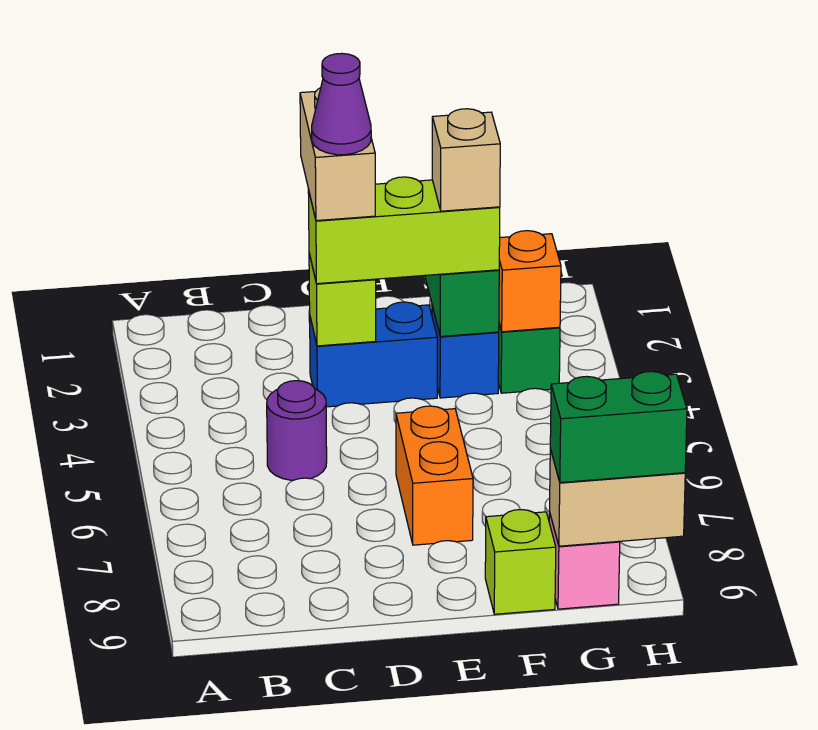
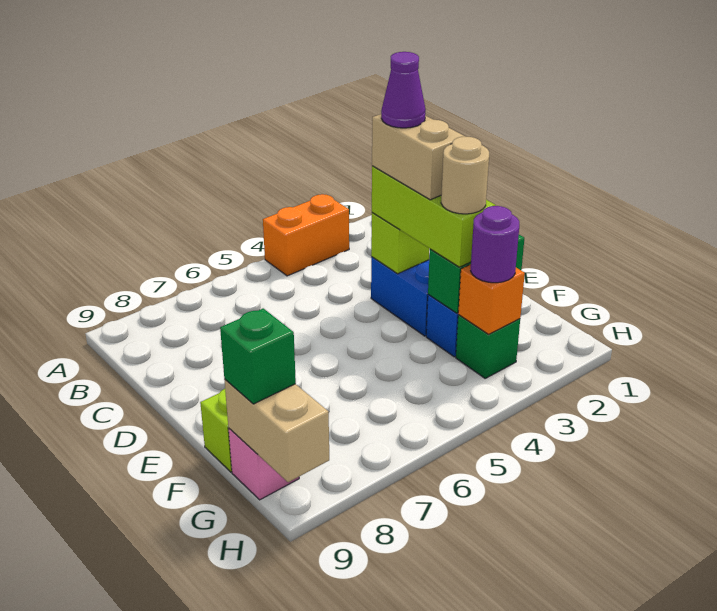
purple round brick C5 level 1 -> purple round brick G3 level 3
tan brick D2:D3 level 4 -> tan brick D3:E3 level 4
orange brick E6:E7 level 1 -> orange brick A3:A4 level 1
tan brick F3 level 4 -> tan round brick F3 level 4
green brick G9:H9 level 3 -> green brick G9 level 3

